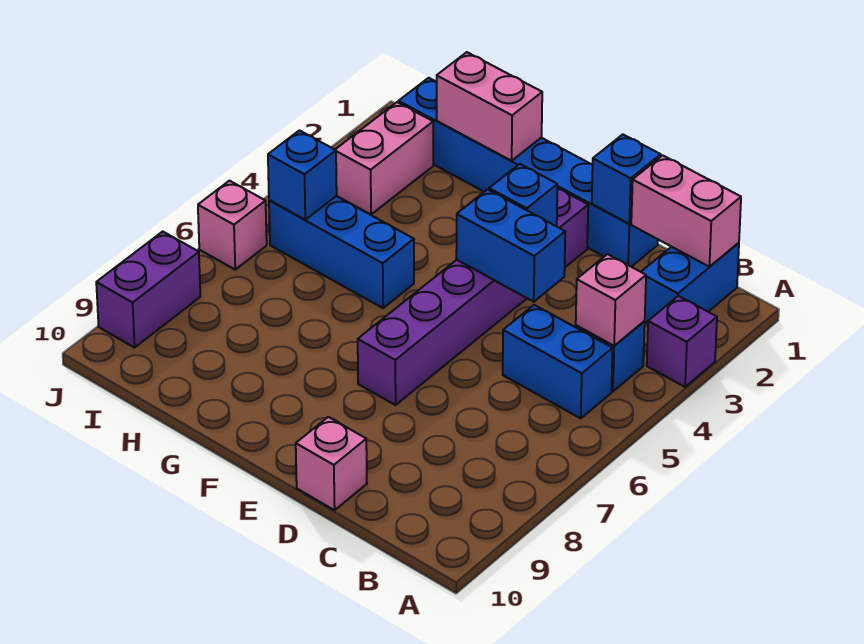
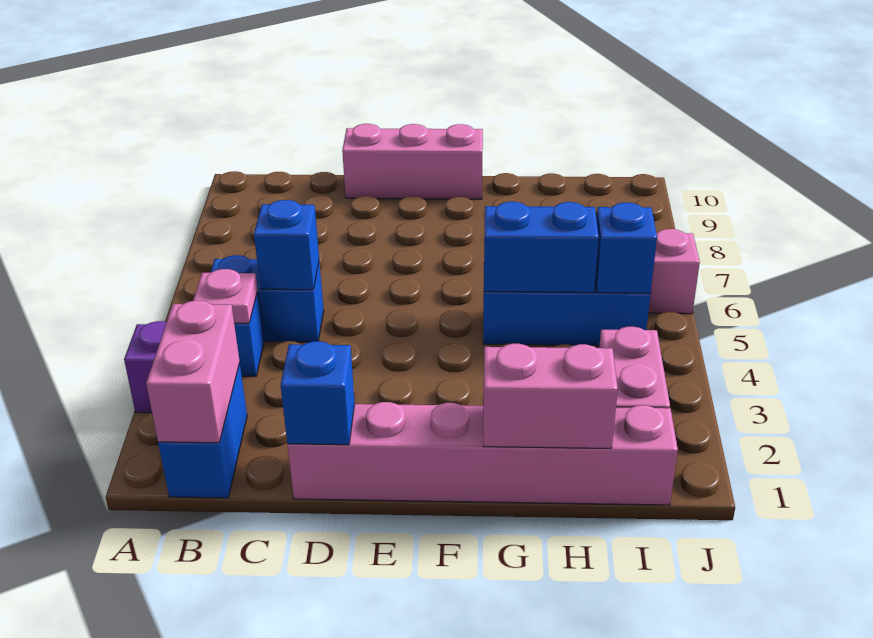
pink brick B1:C1 level 2 -> pink brick B1:B2 level 2
pink brick B4 level 2 -> pink plate B4 level 2
blue brick D1:I1 level 1 -> pink brick D1:I1 level 1
blue brick D4:E4 level 2 -> blue brick G5:H5 level 2
pink brick D10 level 1 -> pink brick D10:F10 level 1
purple brick E2:E7 level 1 -> none
blue brick E3 level 2 -> blue brick C5 level 2
purple brick J8:J9 level 1 -> none

